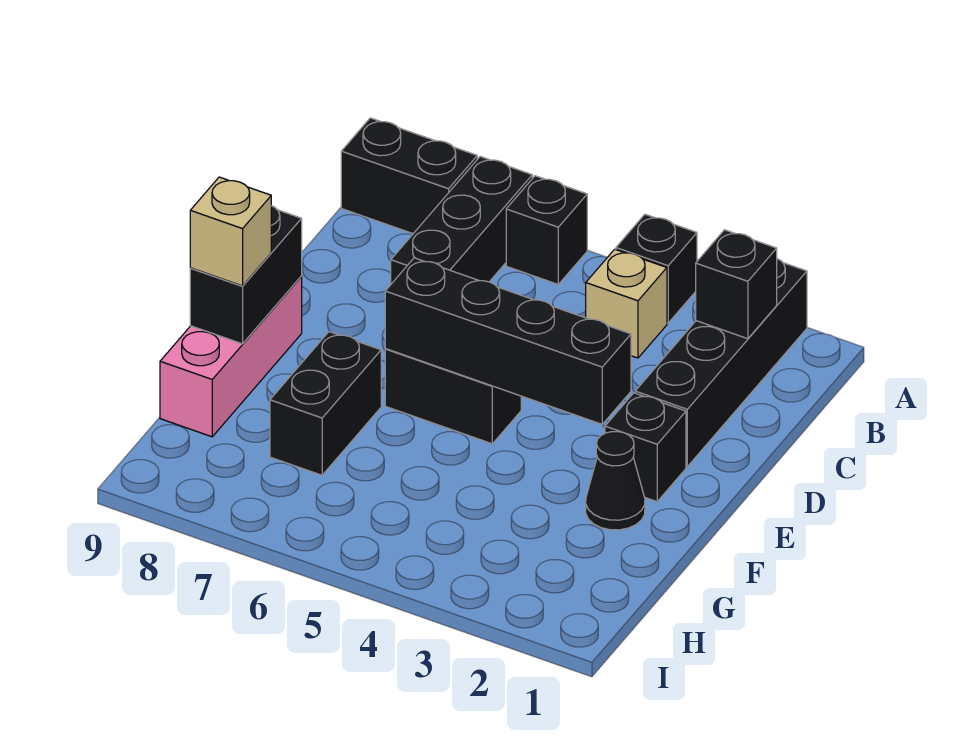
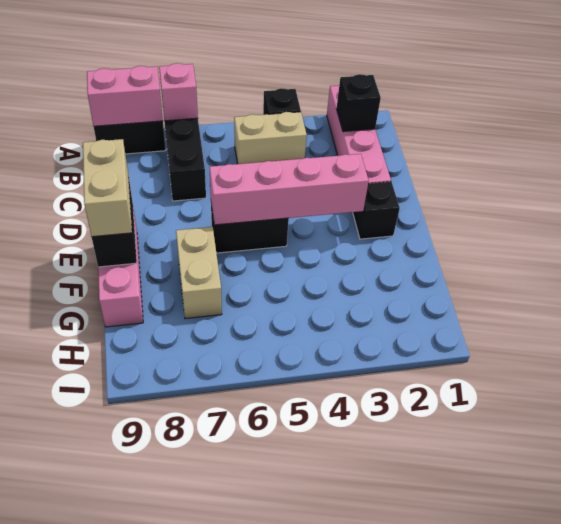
black brick A2:D2 level 1 -> pink brick A2:D2 level 1
black brick A6 level 1 -> none
none -> pink brick A7 level 2
none -> pink brick A8:A9 level 2
tan brick B4 level 1 -> tan brick B4:B5 level 1
black brick E3:E6 level 2 -> pink brick E3:E6 level 2
black cone F2 level 1 -> none
black brick F7:G7 level 1 -> tan brick F7:G7 level 1
tan brick F9 level 3 -> tan brick E9:F9 level 3

